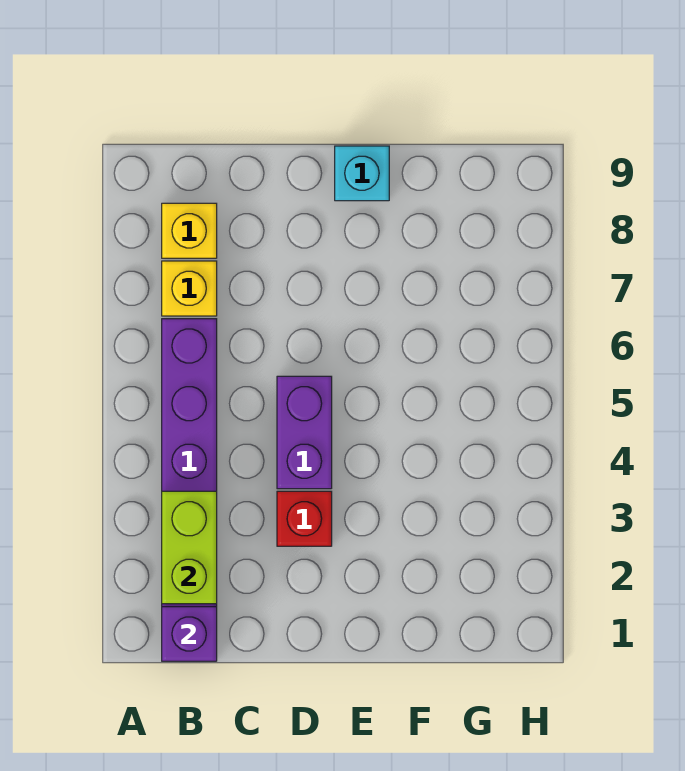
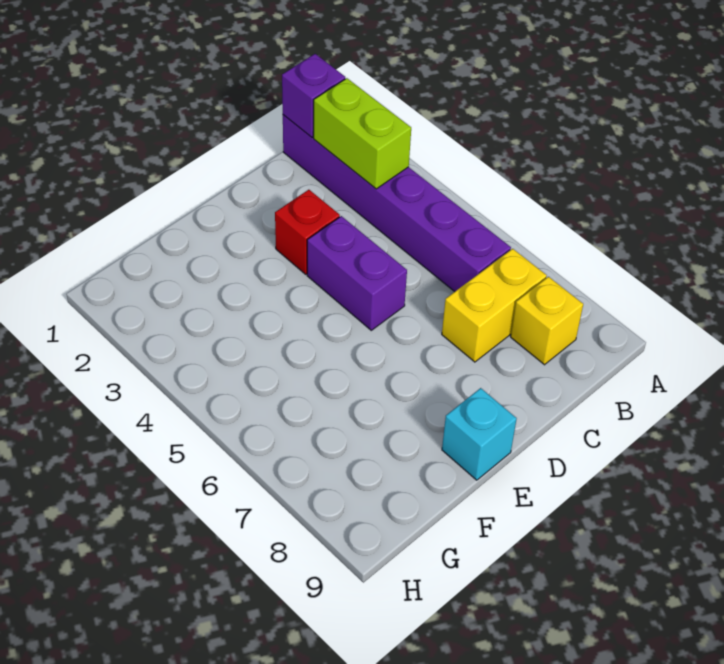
yellow brick B7 level 1 -> yellow brick B7:C7 level 1

